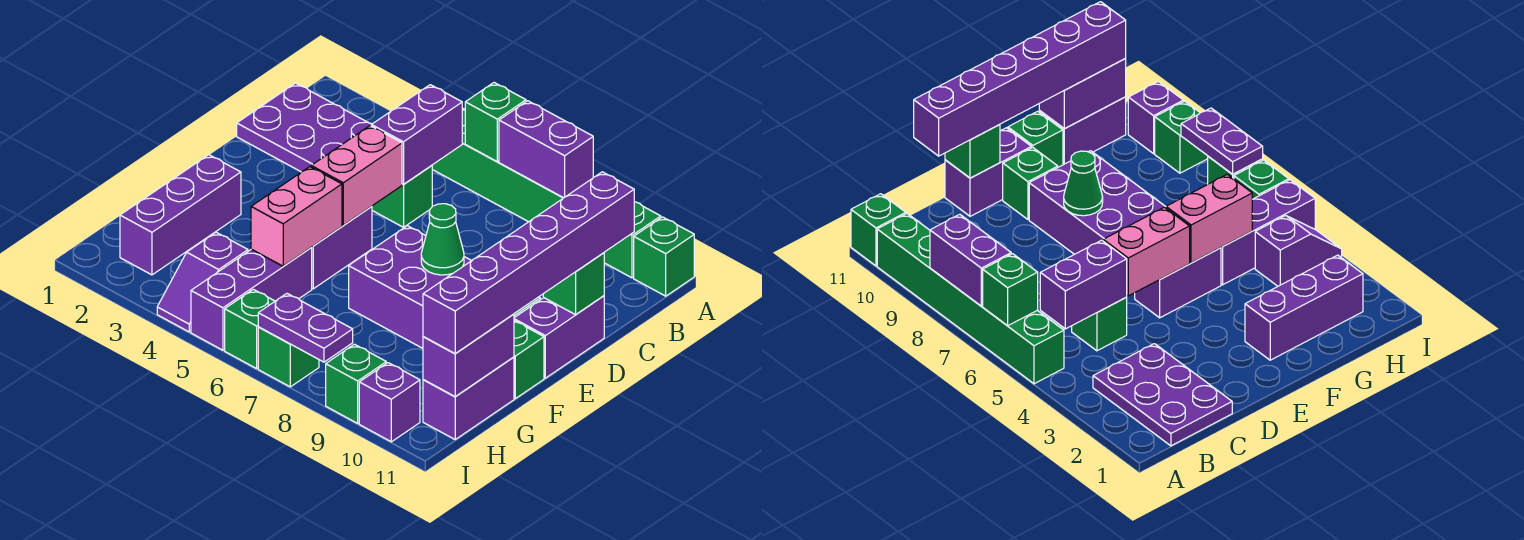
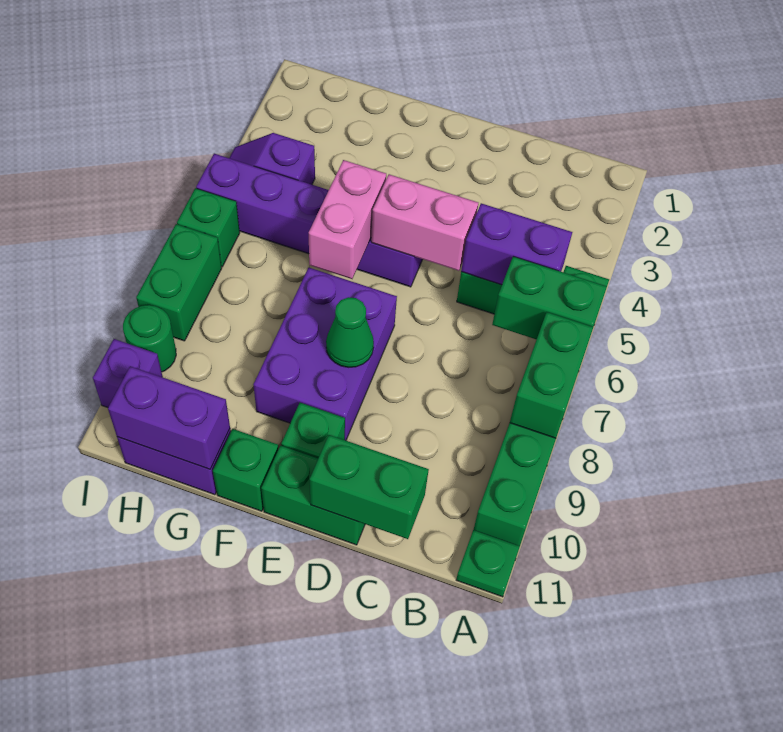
green brick A6 level 2 -> green brick A6:B6 level 2
purple brick A7:A8 level 2 -> green brick A7:A8 level 2
green brick A11 level 1 -> green plate A11 level 1
purple plate B1:C3 level 1 -> none
purple brick C11:H11 level 3 -> none
purple brick D11:E11 level 1 -> green brick D11:E11 level 1
green brick D11 level 2 -> green brick C11:D11 level 2
purple brick F2:H2 level 1 -> none
pink brick F5:G5 level 2 -> pink brick F5:F6 level 2
green brick I7 level 1 -> green brick I7:I8 level 1
purple plate I7:I8 level 2 -> none
green brick I9 level 1 -> green round brick I9 level 1

